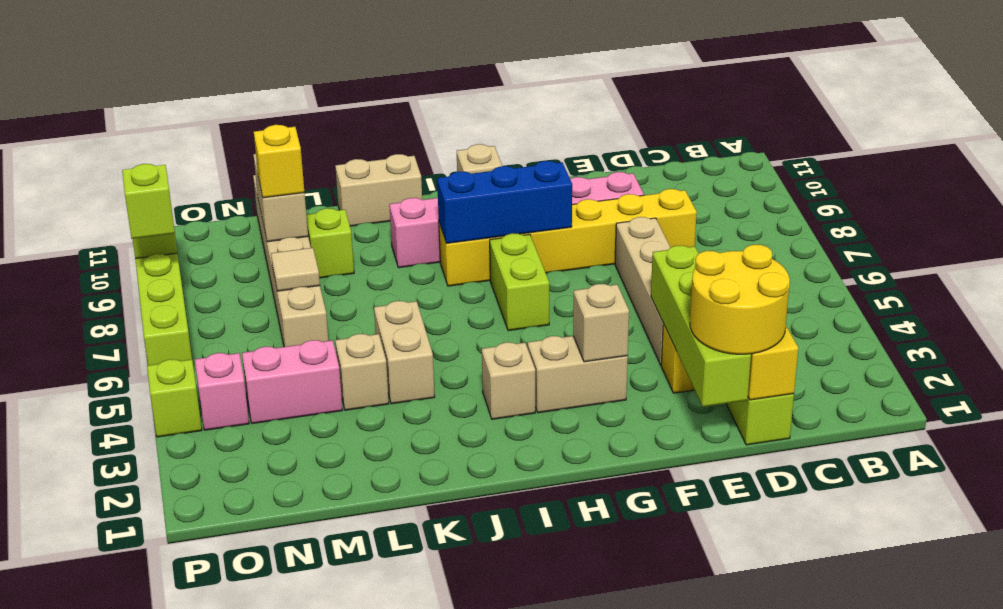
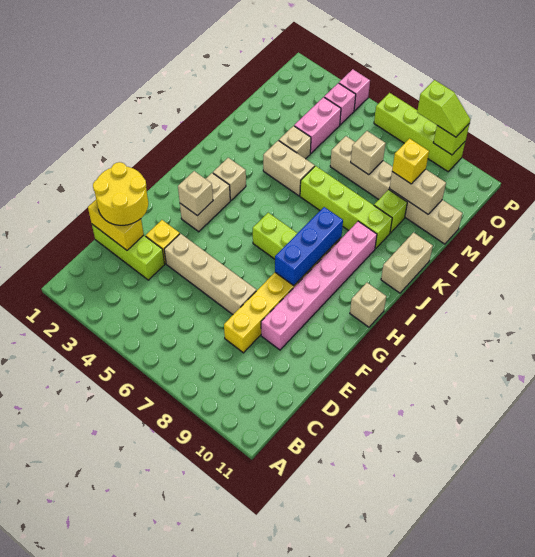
lime brick E1:E4 level 2 -> lime brick K6:K9 level 1
tan tile M7 level 2 -> tan brick M7 level 2
lime brick P4 level 1 -> pink brick P4 level 1

